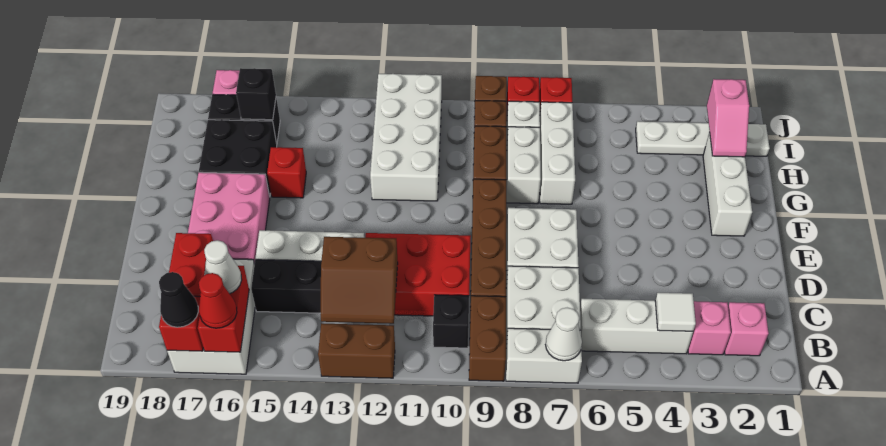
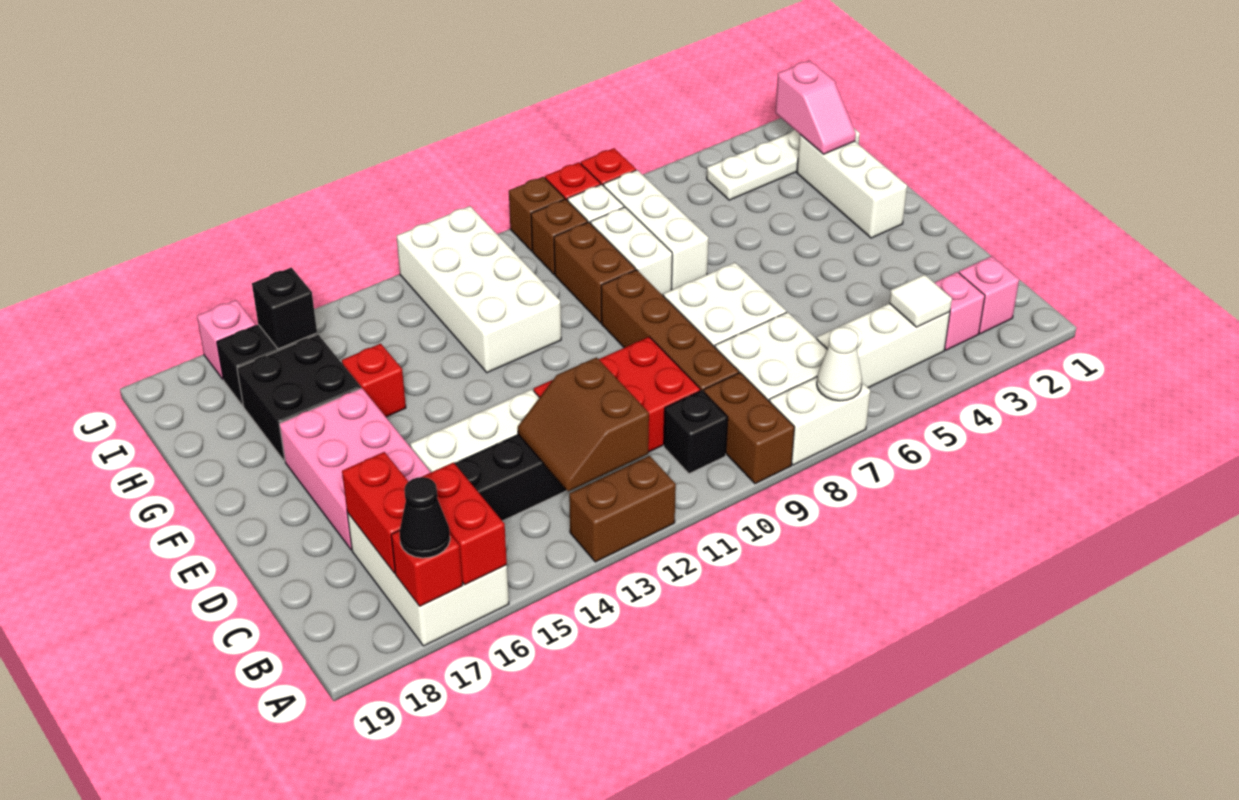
red cone A16 level 3 -> none
brown slope B12:C13 level 2 top C -> brown slope B12:C13 level 2 top 12
white cone B16 level 3 -> none

